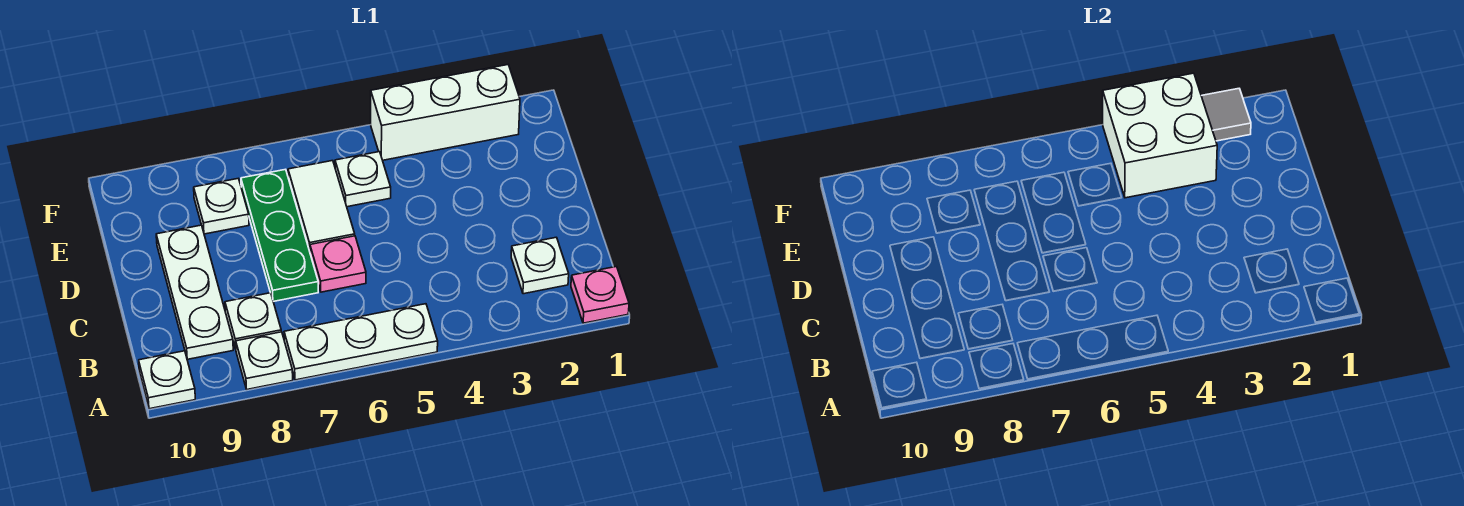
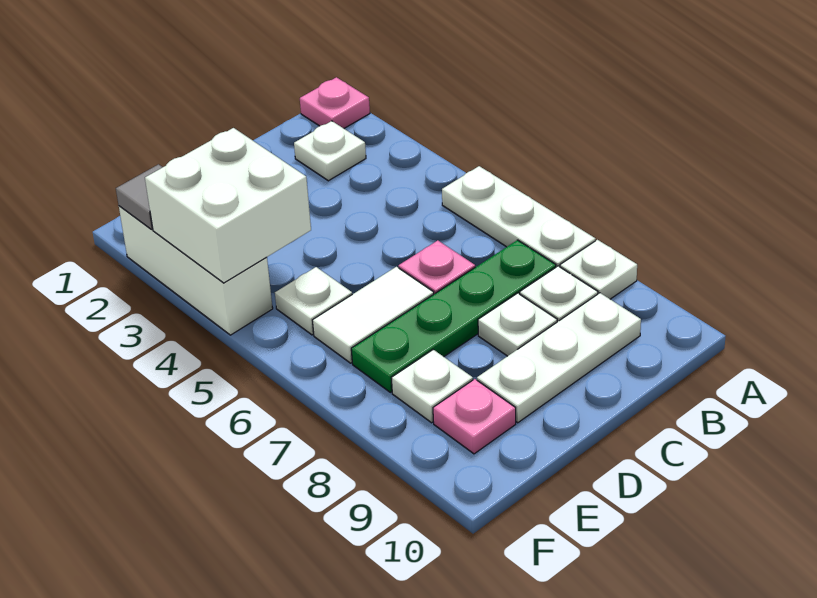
white plate A10 level 1 -> white plate C8 level 1
green plate C7:E7 level 1 -> green plate B7:E7 level 1
none -> pink plate E9 level 1

